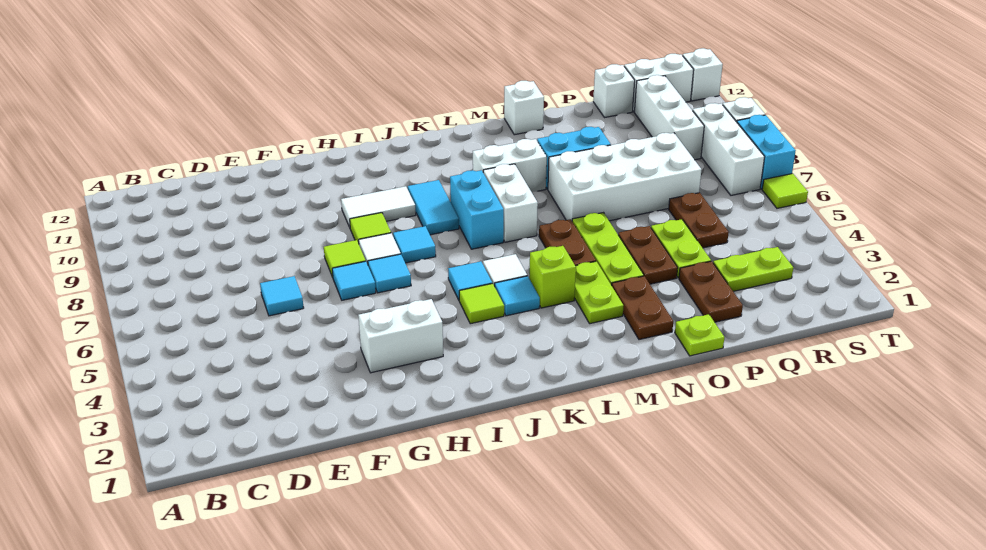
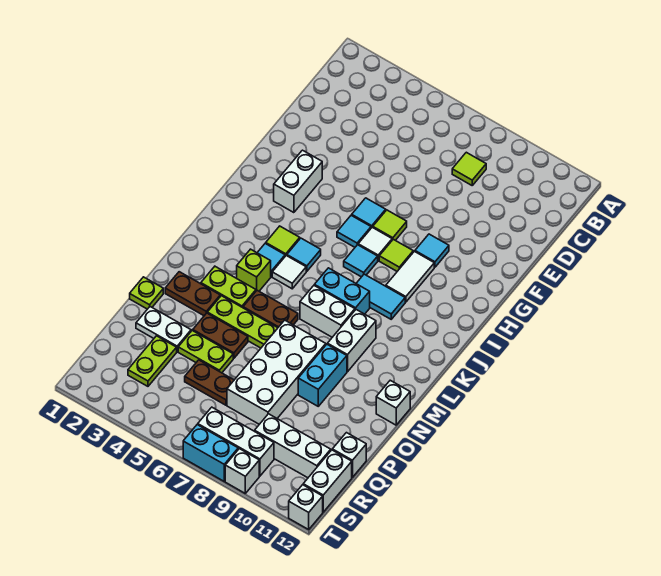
cyan tile E6 level 1 -> cyan tile G9 level 1
brown plate P2:P3 level 1 -> white plate P2:P3 level 1
lime tile T6 level 1 -> lime tile C8 level 1

